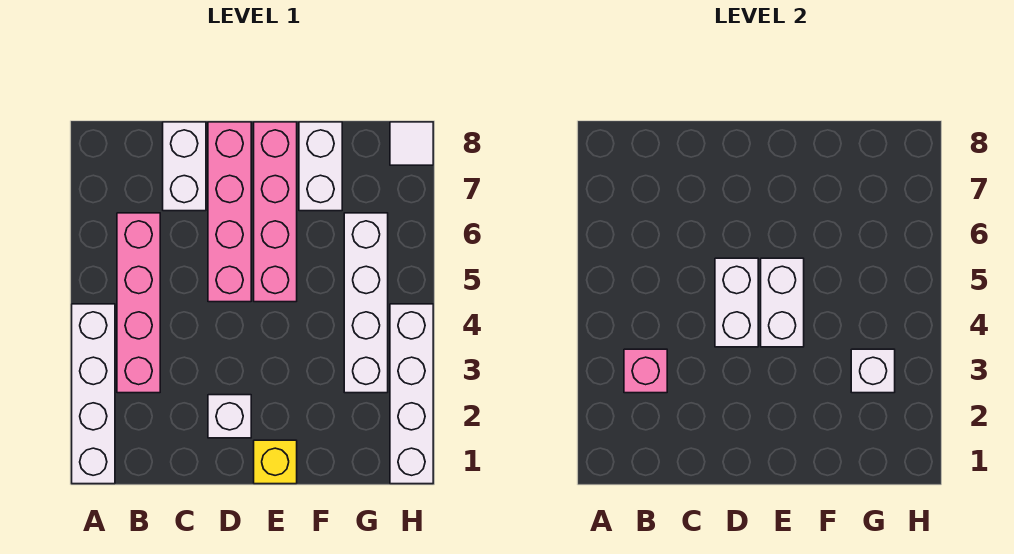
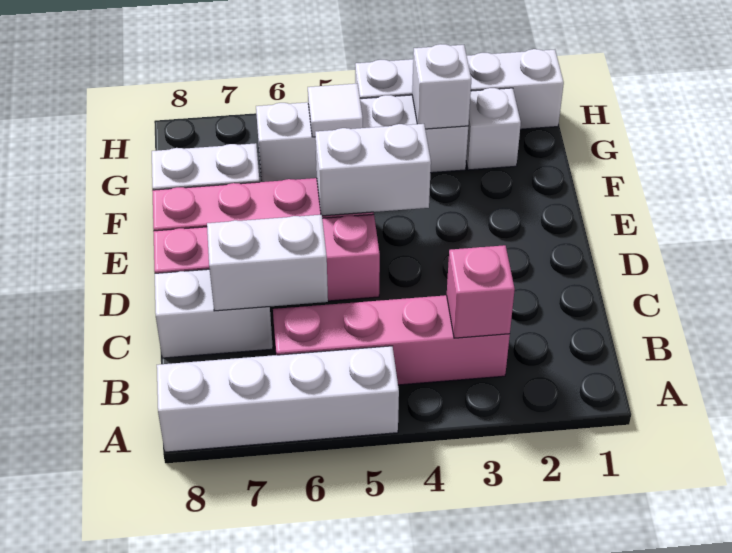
white brick A1:A4 level 1 -> white brick A5:A8 level 1
white brick D2 level 1 -> white brick G2 level 1
white brick D4:D5 level 2 -> white brick C6:C7 level 2
yellow brick E1 level 1 -> none
white tile H8 level 1 -> white tile G5 level 2

